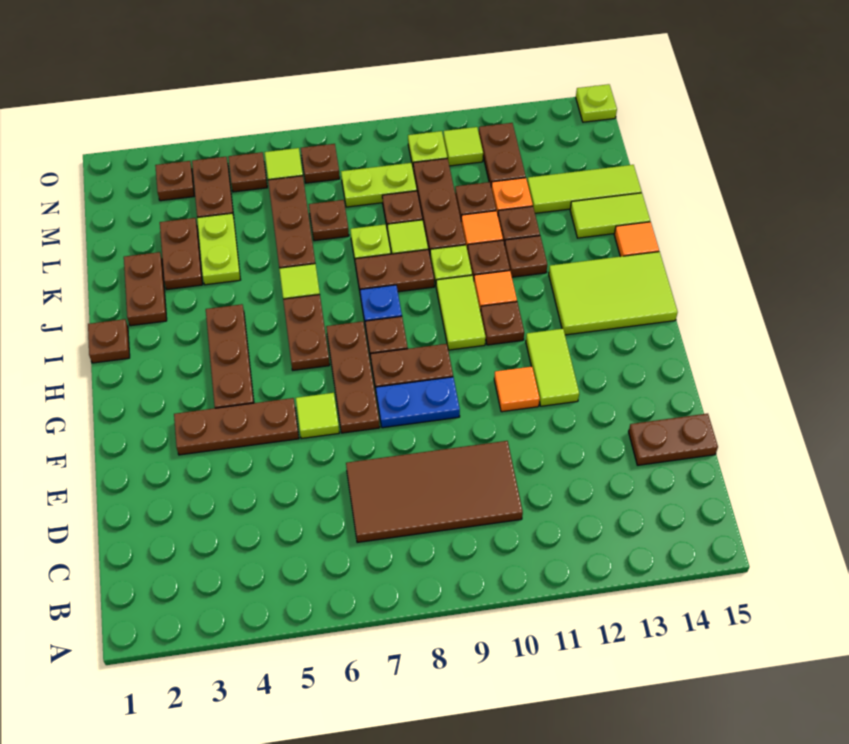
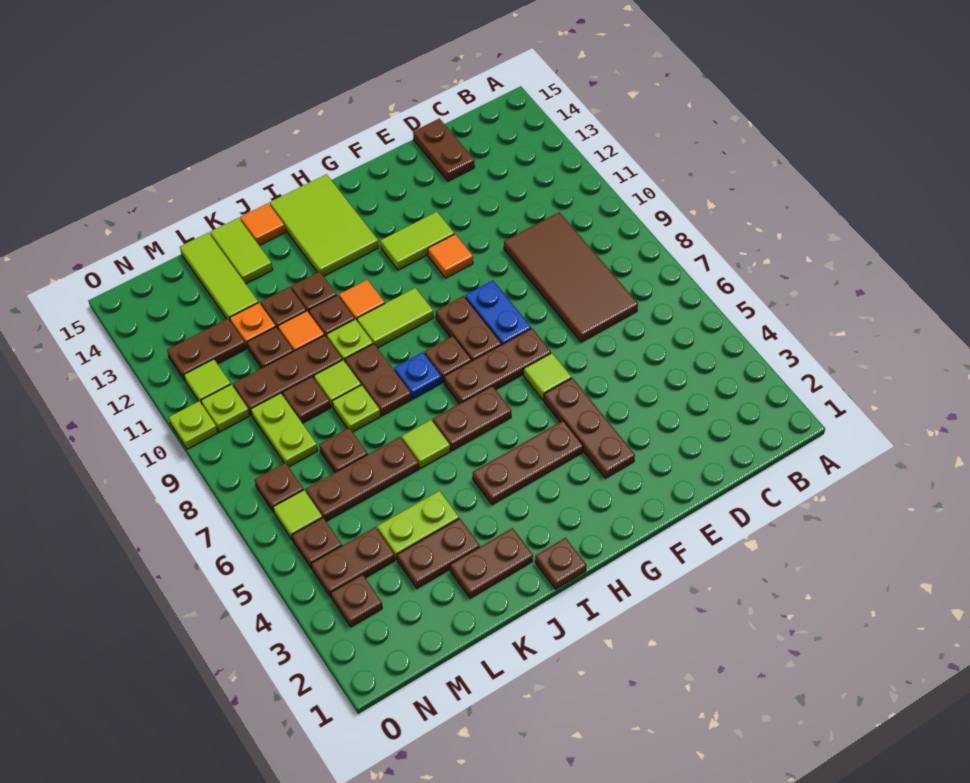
brown plate H11 level 1 -> none
lime plate O15 level 1 -> lime plate O10 level 1

